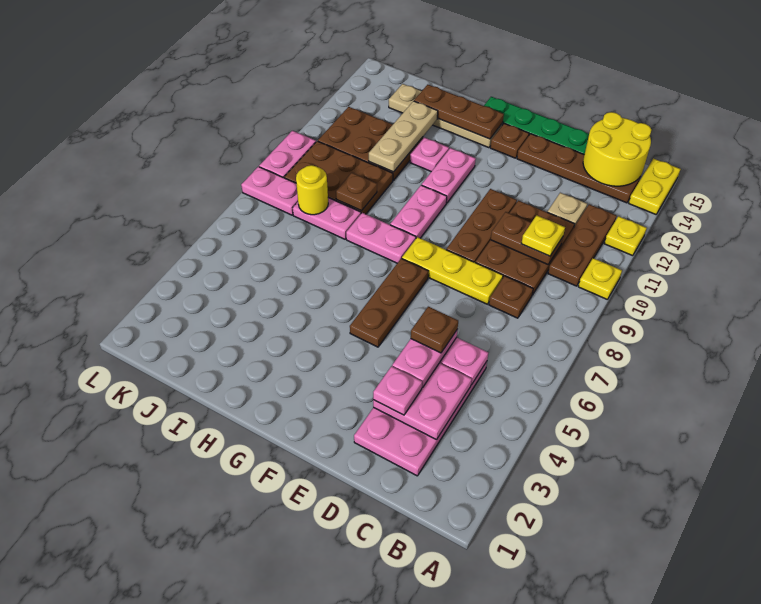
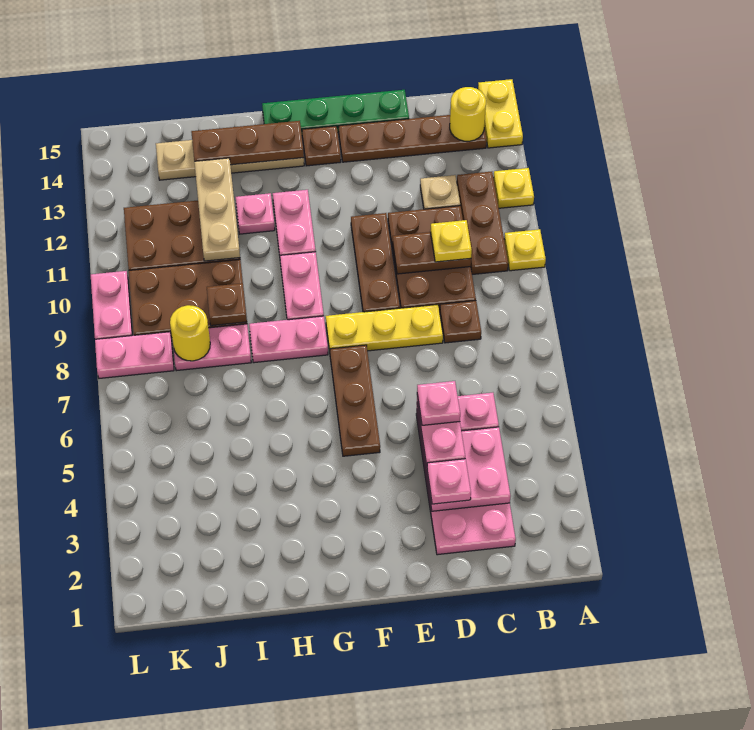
yellow round brick B14:C15 level 2 -> yellow round brick B14 level 2
brown plate D5 level 4 -> pink plate D5 level 4

